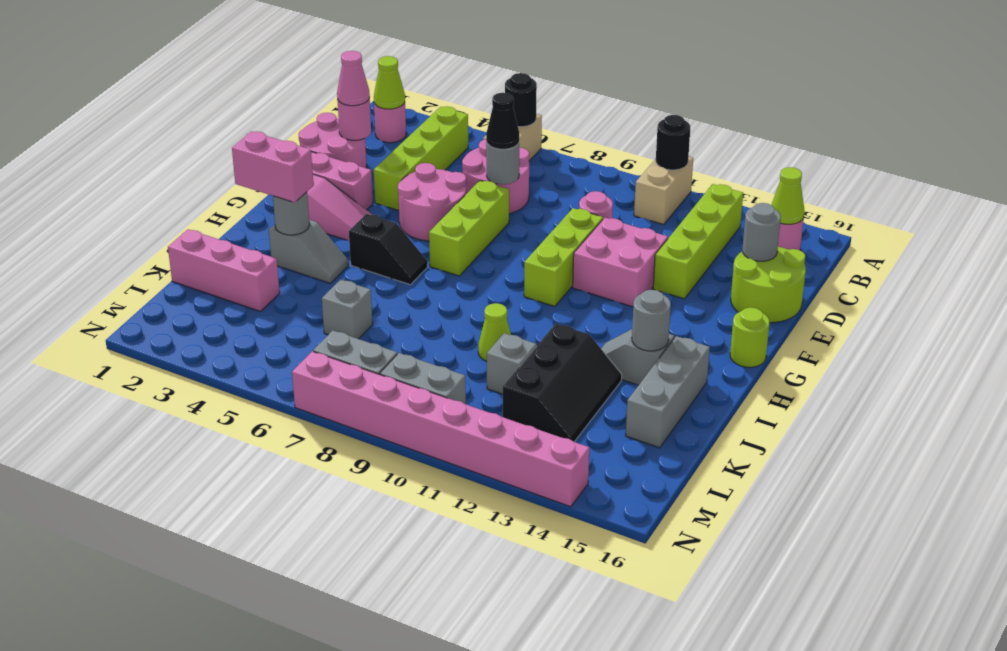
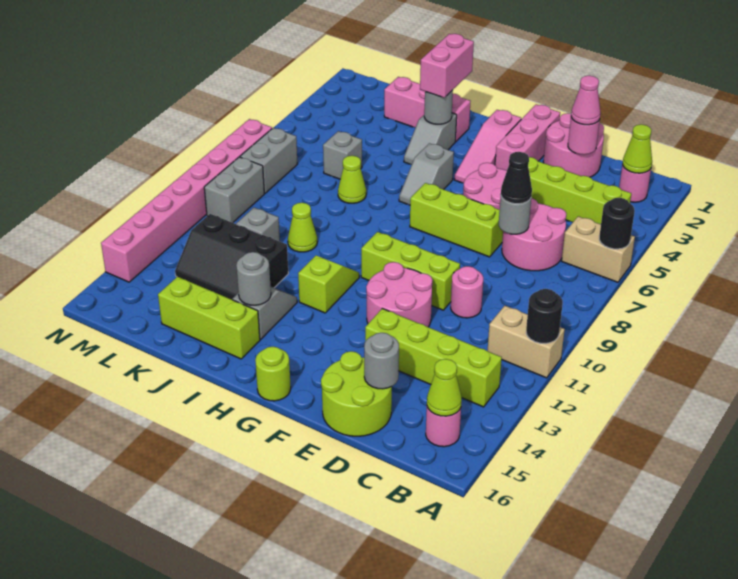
pink brick E11:F12 level 1 -> pink round brick E11:F12 level 1
black slope H5:H6 level 1 top 5 -> grey slope H5:H6 level 1 top 5
none -> lime slope H11:H12 level 1 top 12
grey brick I15:K15 level 1 -> lime brick I15:K15 level 1
none -> lime cone J7 level 1
pink brick K1:K3 level 1 -> pink brick I2:K2 level 1

